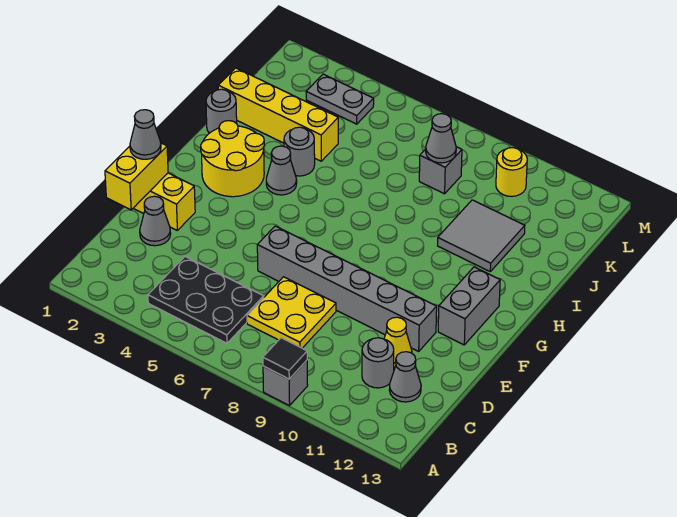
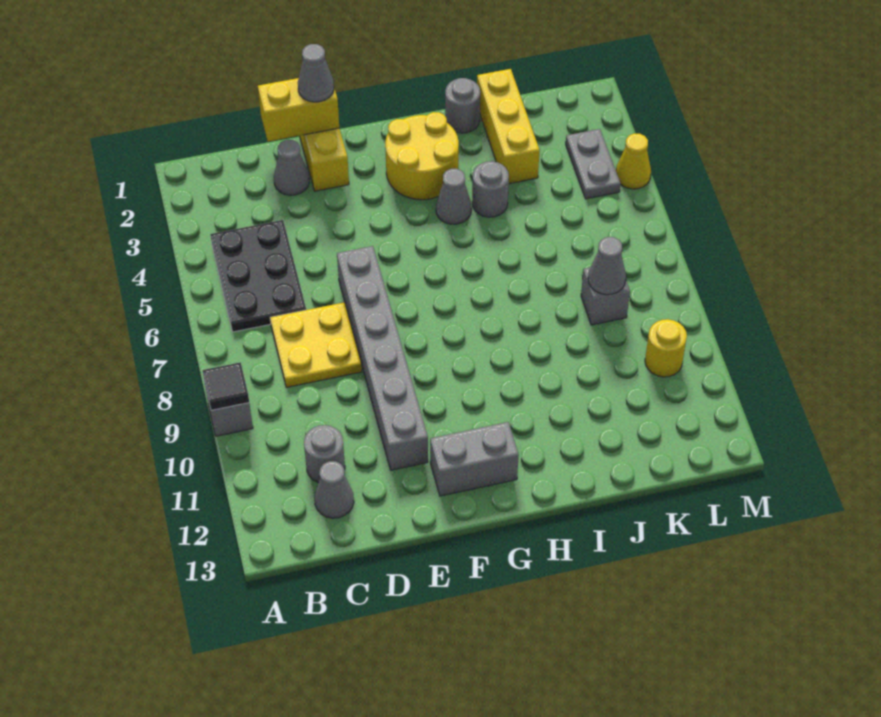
yellow cone D11 level 1 -> yellow cone M4 level 1
grey tile I10:J11 level 1 -> none
yellow brick J1:J4 level 1 -> yellow brick J1:J3 level 1

